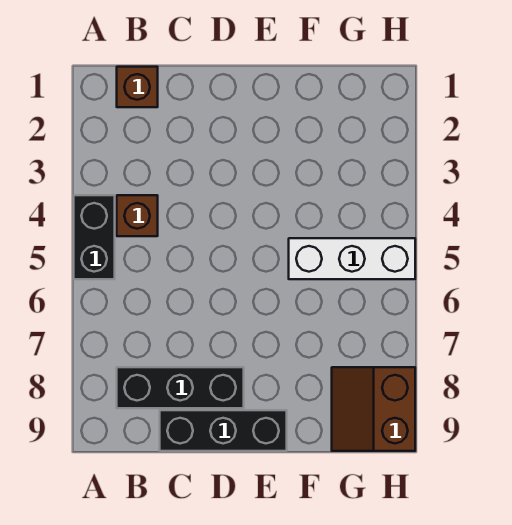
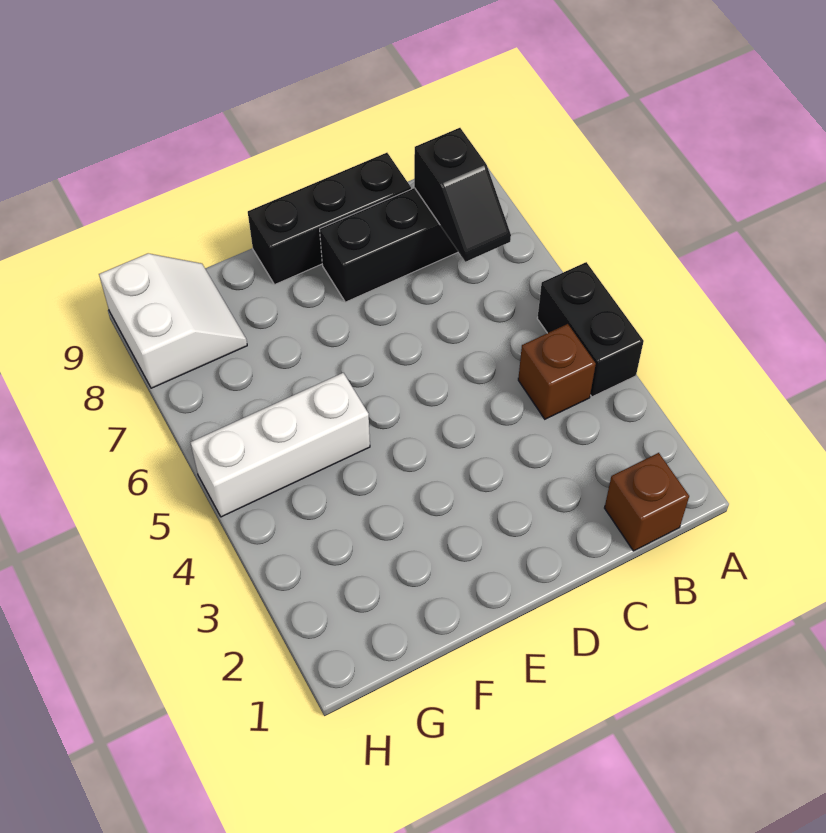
none -> black slope B7:B8 level 2 top 8
brown slope G8:H9 level 1 top H -> white slope G8:H9 level 1 top H

